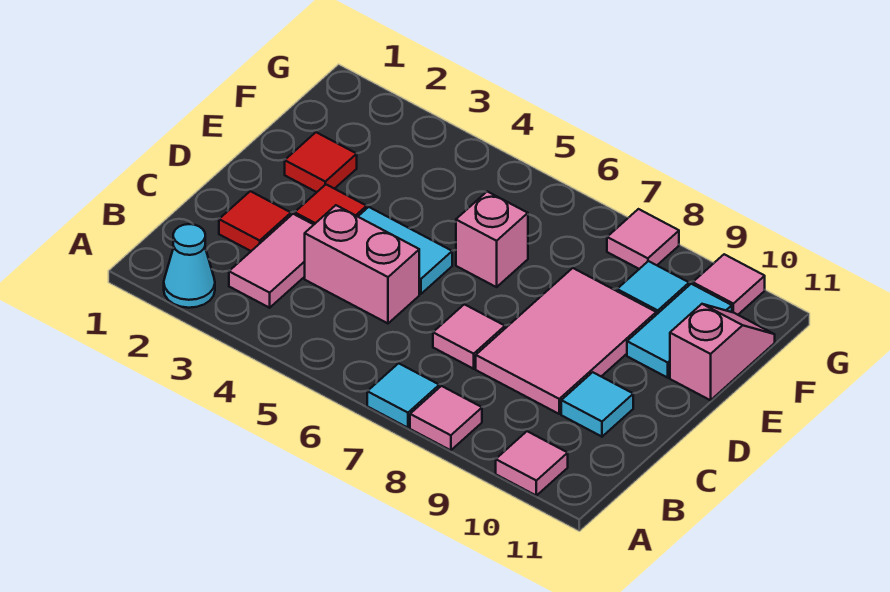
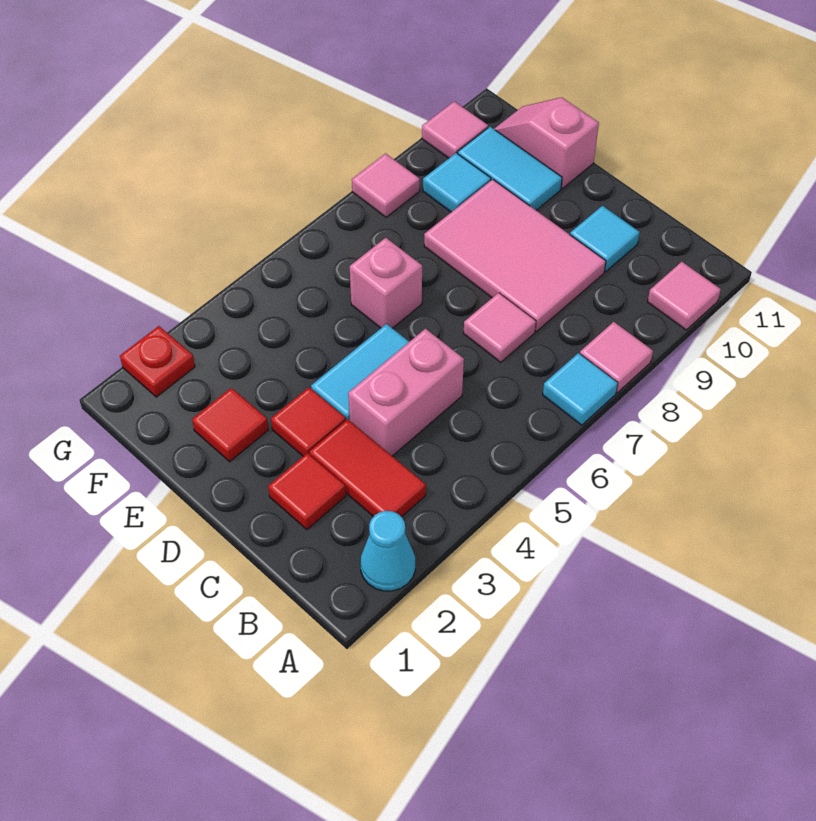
pink tile B3:C3 level 1 -> red tile B3:C3 level 1
none -> red plate G2 level 1

